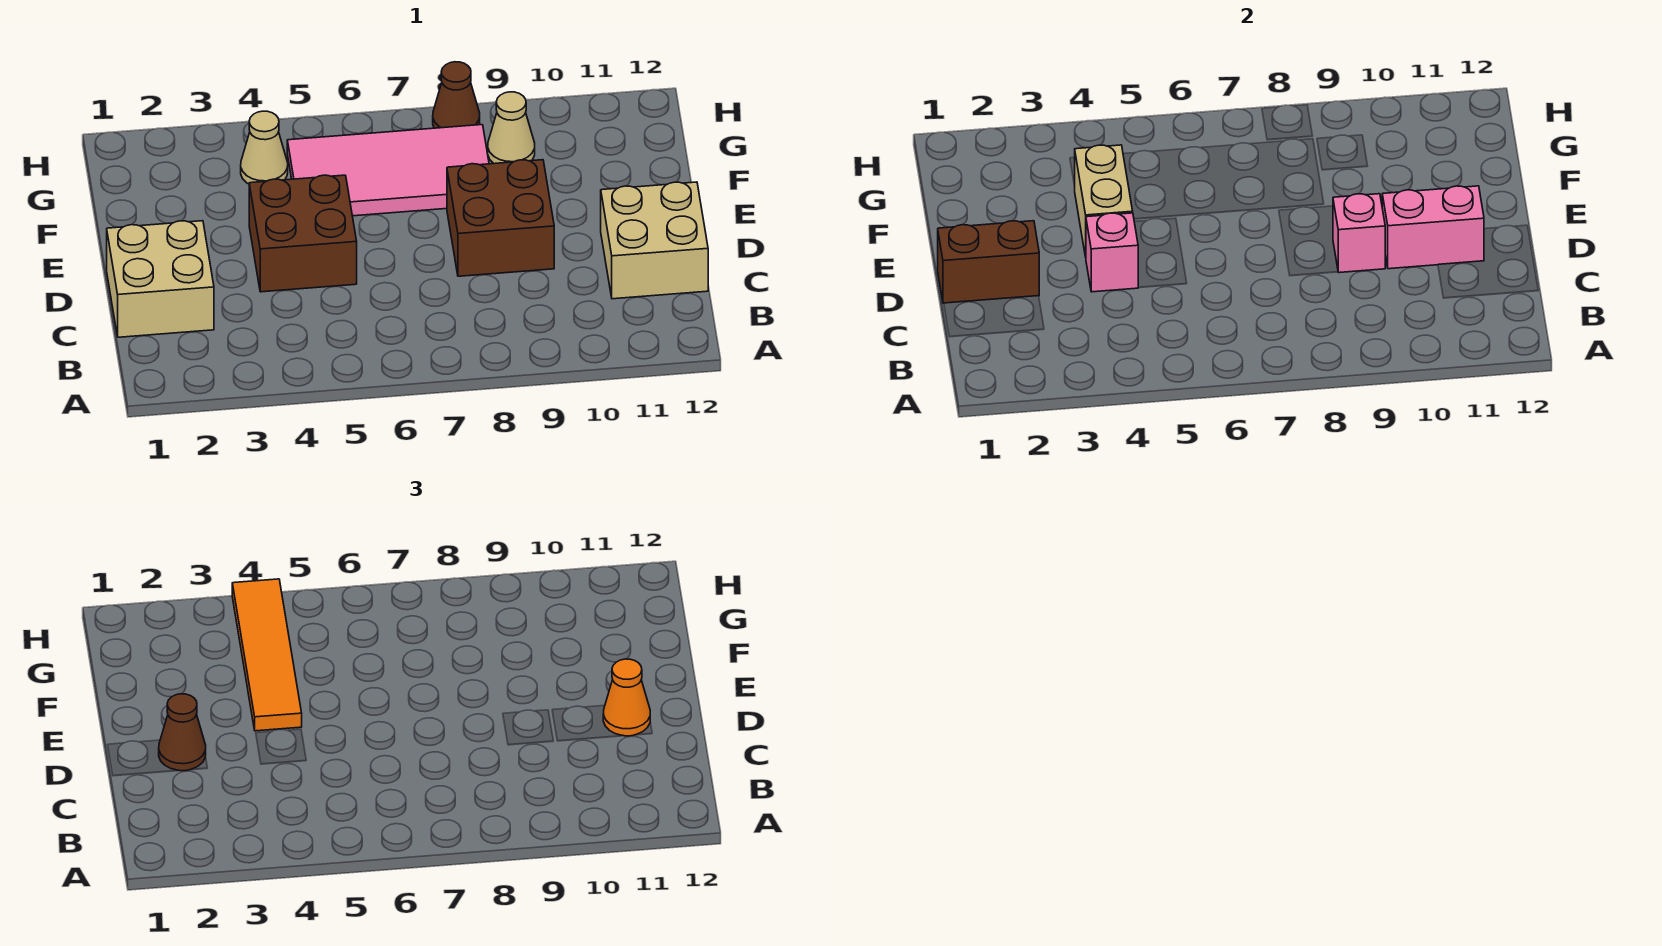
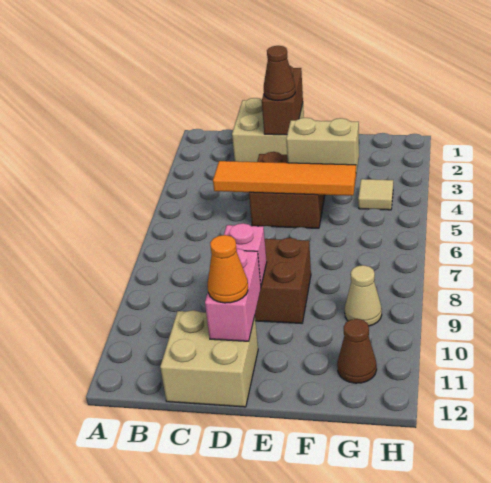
pink brick D4 level 2 -> none
orange tile E4:H4 level 3 -> orange tile C5:F5 level 2
pink tile F5:G8 level 1 -> none
tan cone G4 level 1 -> tan tile G4 level 1
brown cone H8 level 1 -> brown cone G11 level 1

